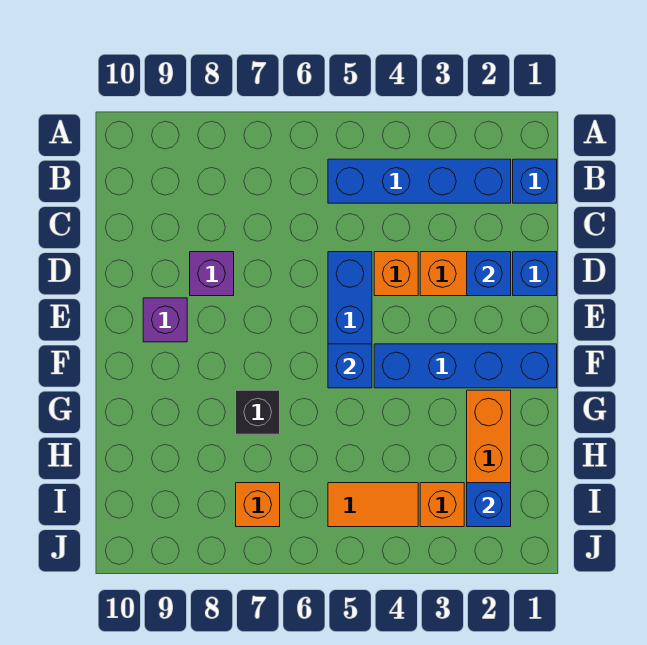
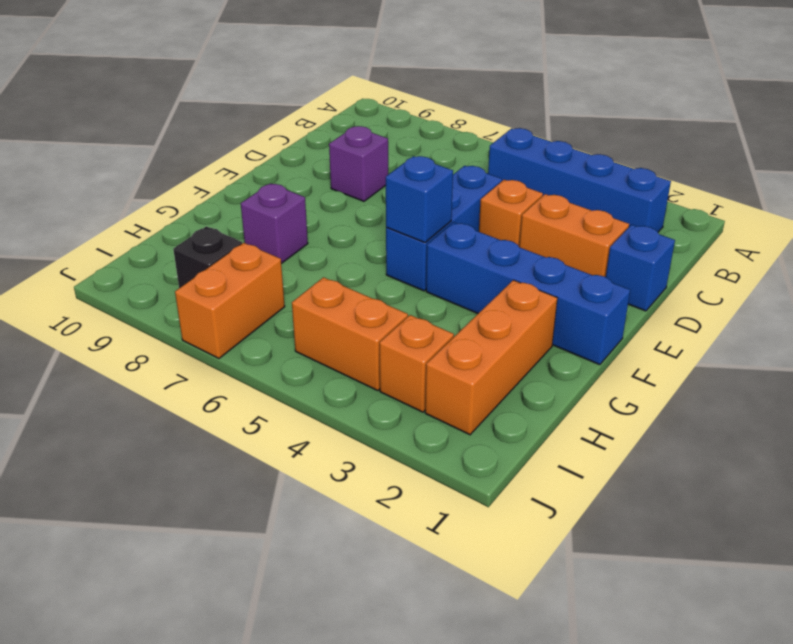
blue brick B1 level 1 -> none
blue brick D2 level 2 -> none
purple brick E9 level 1 -> purple brick G8 level 1
black brick G7 level 1 -> black brick I8 level 1
blue brick I2 level 2 -> none
orange tile I4:I5 level 1 -> orange brick I4:I5 level 1
orange brick I7 level 1 -> orange brick I7:J7 level 1

